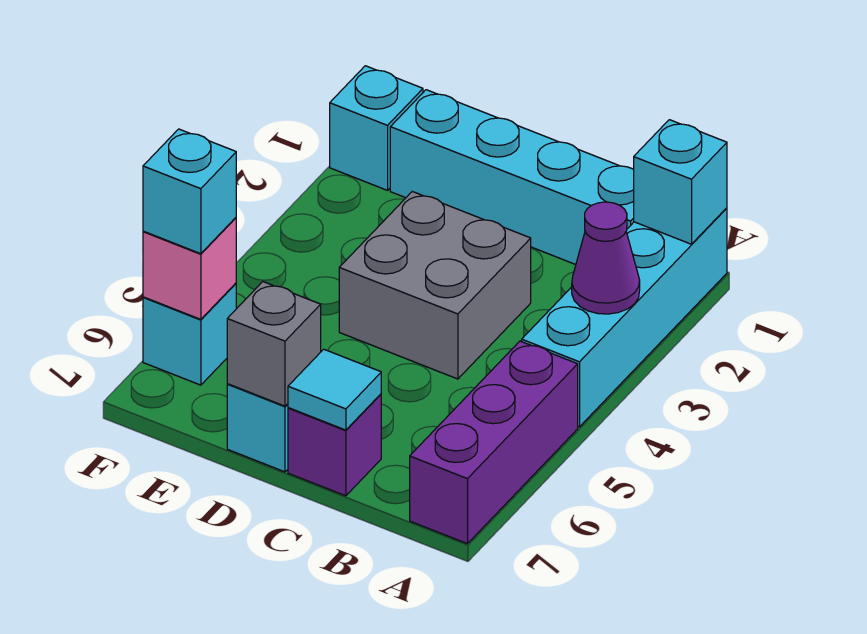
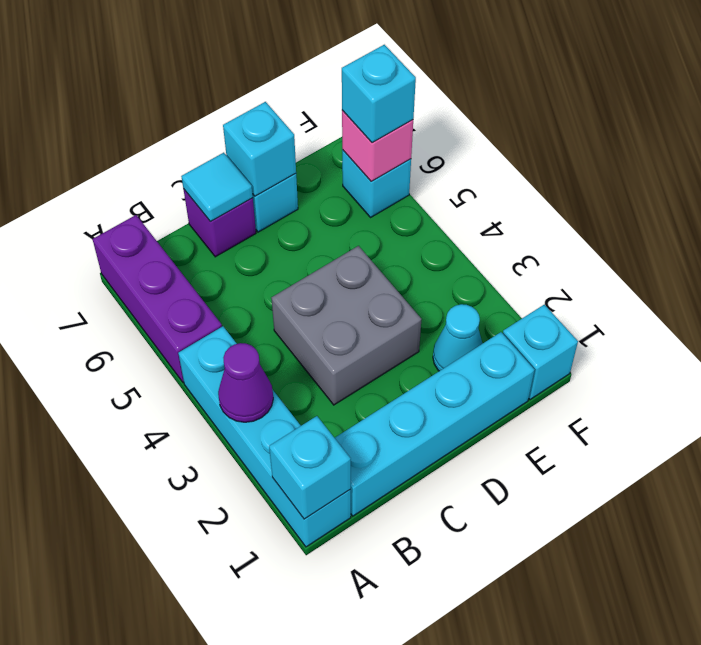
grey brick D7 level 2 -> cyan brick D7 level 2
none -> cyan cone E2 level 1

